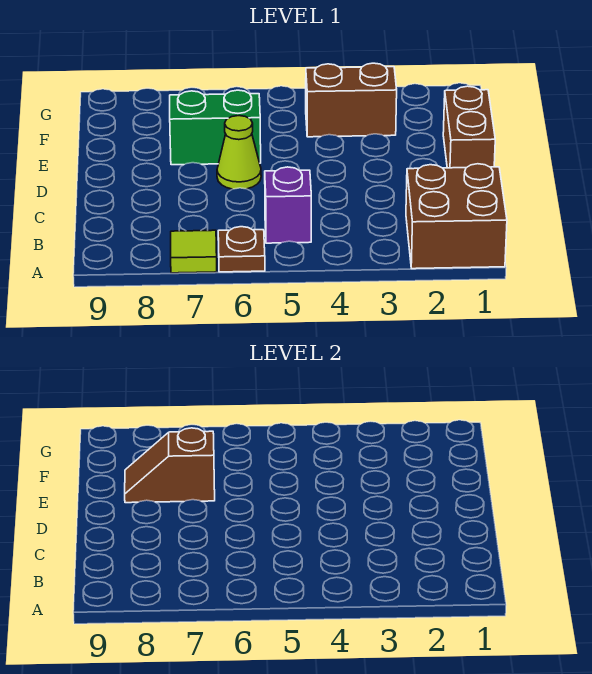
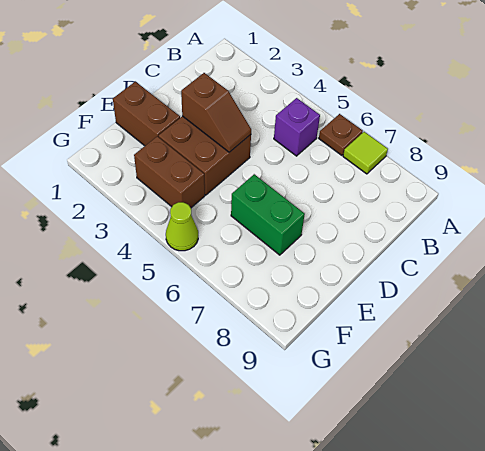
brown brick A1:B2 level 1 -> brown brick D3:E4 level 1
brown brick D1:E1 level 1 -> brown brick E1:E2 level 1
lime cone D6 level 1 -> lime cone G5 level 1
brown slope E7:E8 level 2 top 7 -> brown slope D3:D4 level 2 top 3

